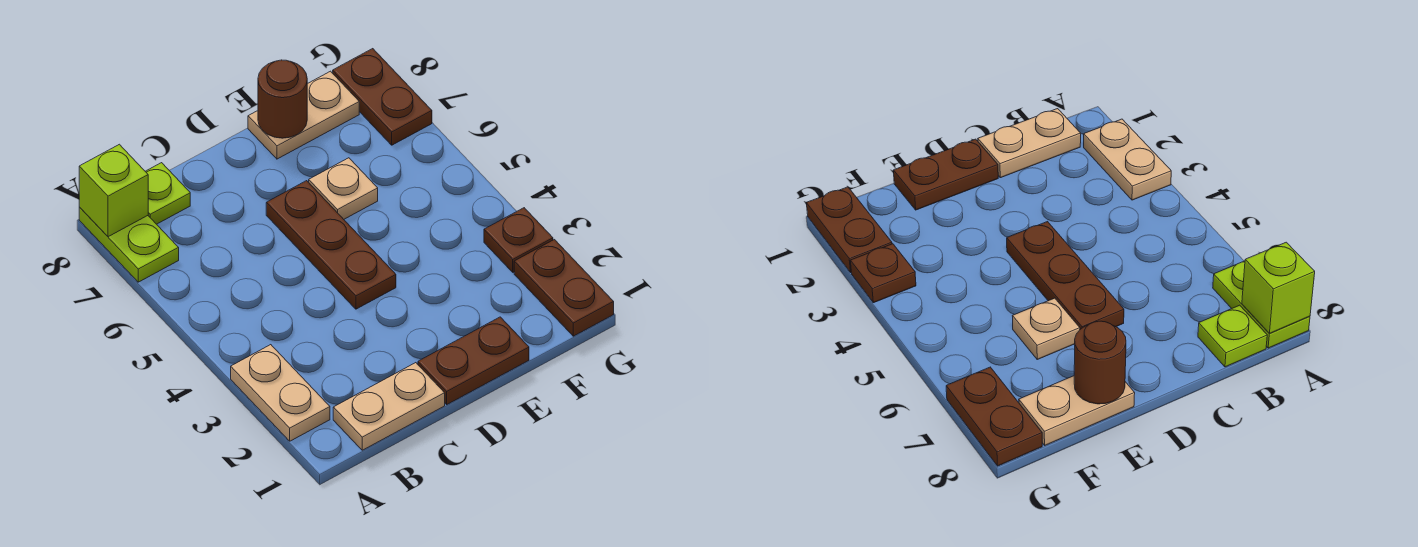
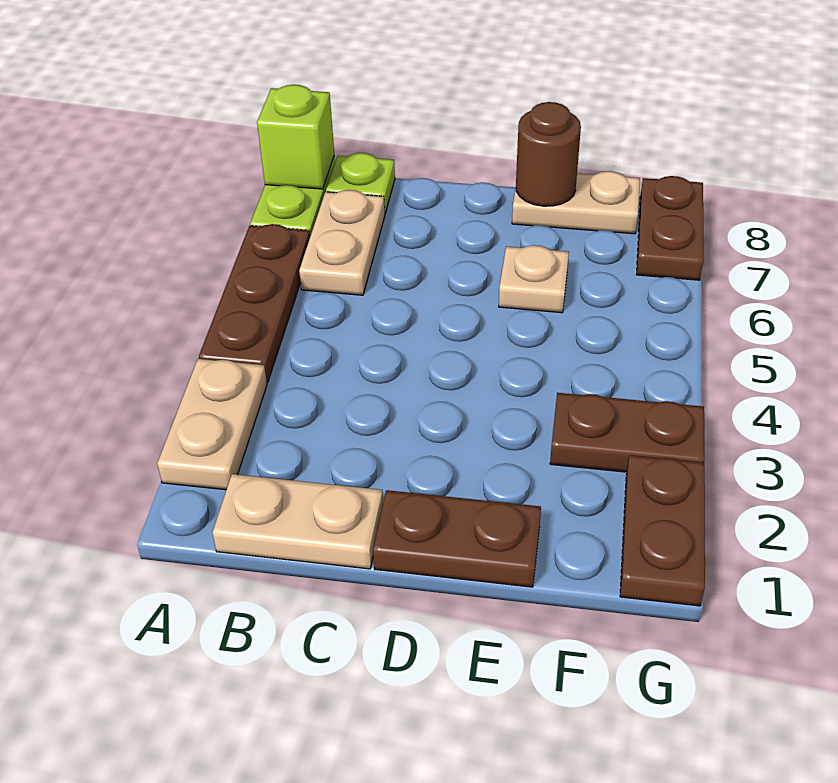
none -> tan plate B6:B7 level 1
brown plate D4:D6 level 1 -> brown plate A4:A6 level 1
brown plate G3 level 1 -> brown plate F3:G3 level 1

